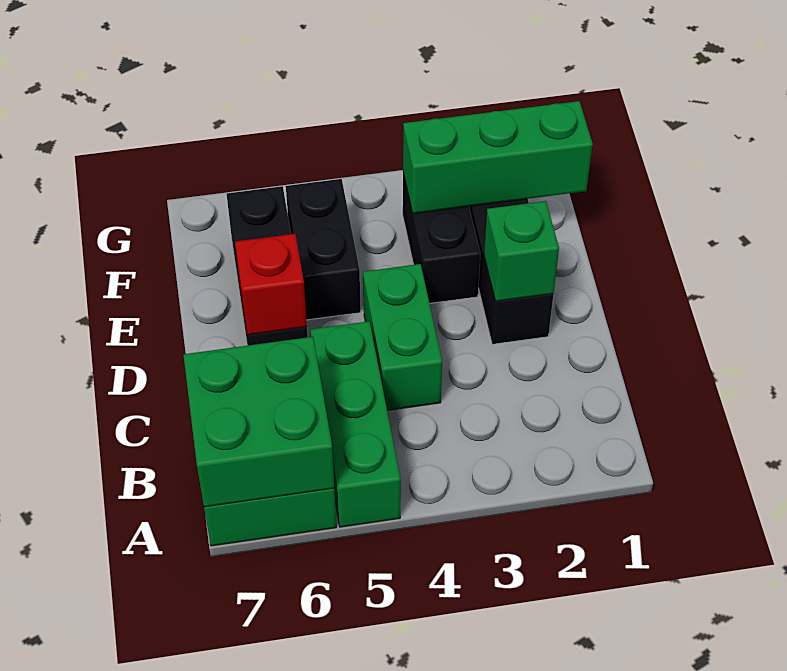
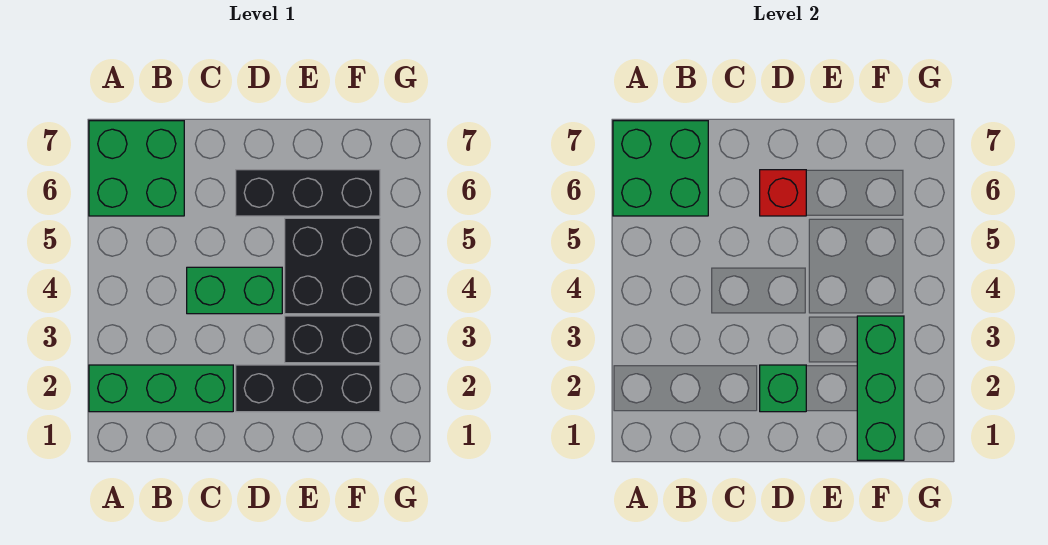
green brick A5:C5 level 1 -> green brick A2:C2 level 1
black brick E5:F5 level 1 -> black brick E4:F5 level 1

